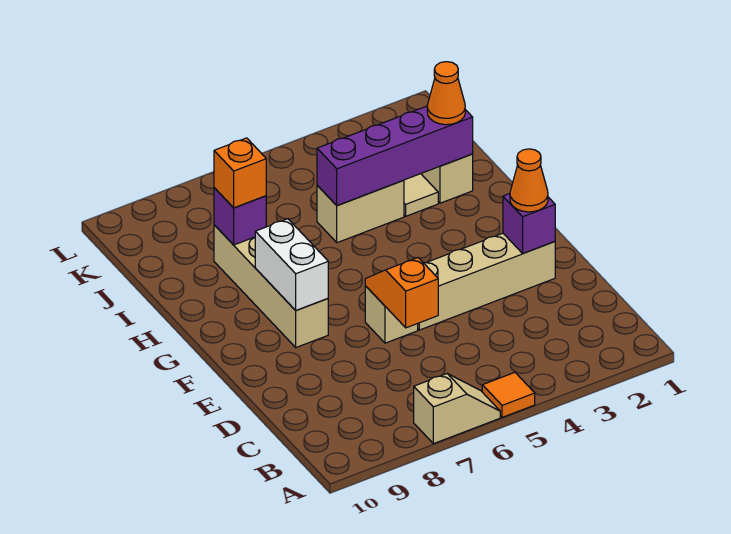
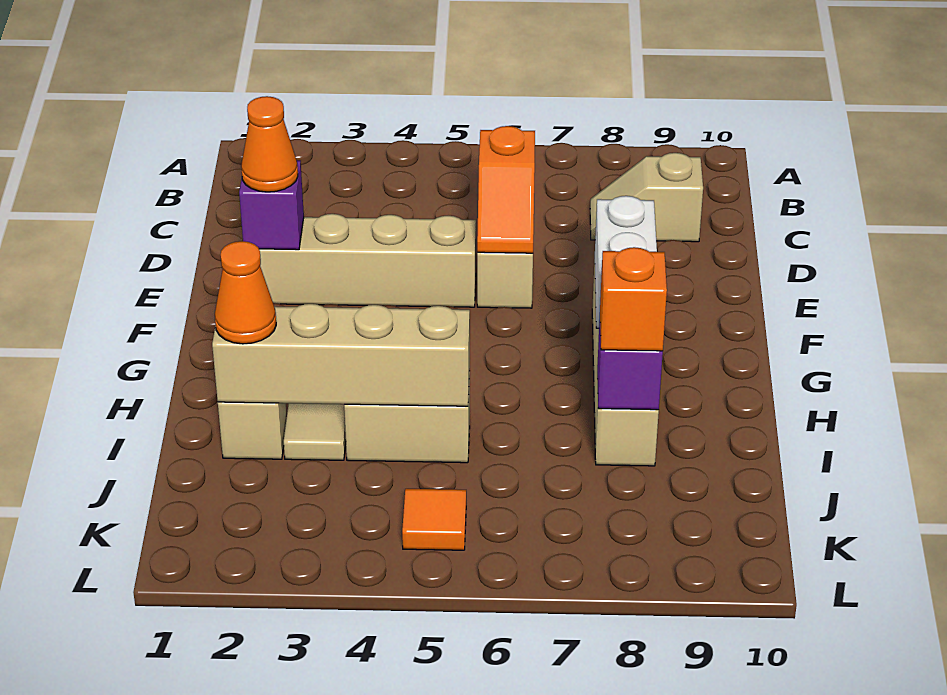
orange tile A5 level 1 -> orange tile K5 level 1
tan slope A6:A7 level 1 top 7 -> tan slope C8:C9 level 1 top 9
purple brick I2:I5 level 2 -> tan brick I2:I5 level 2

